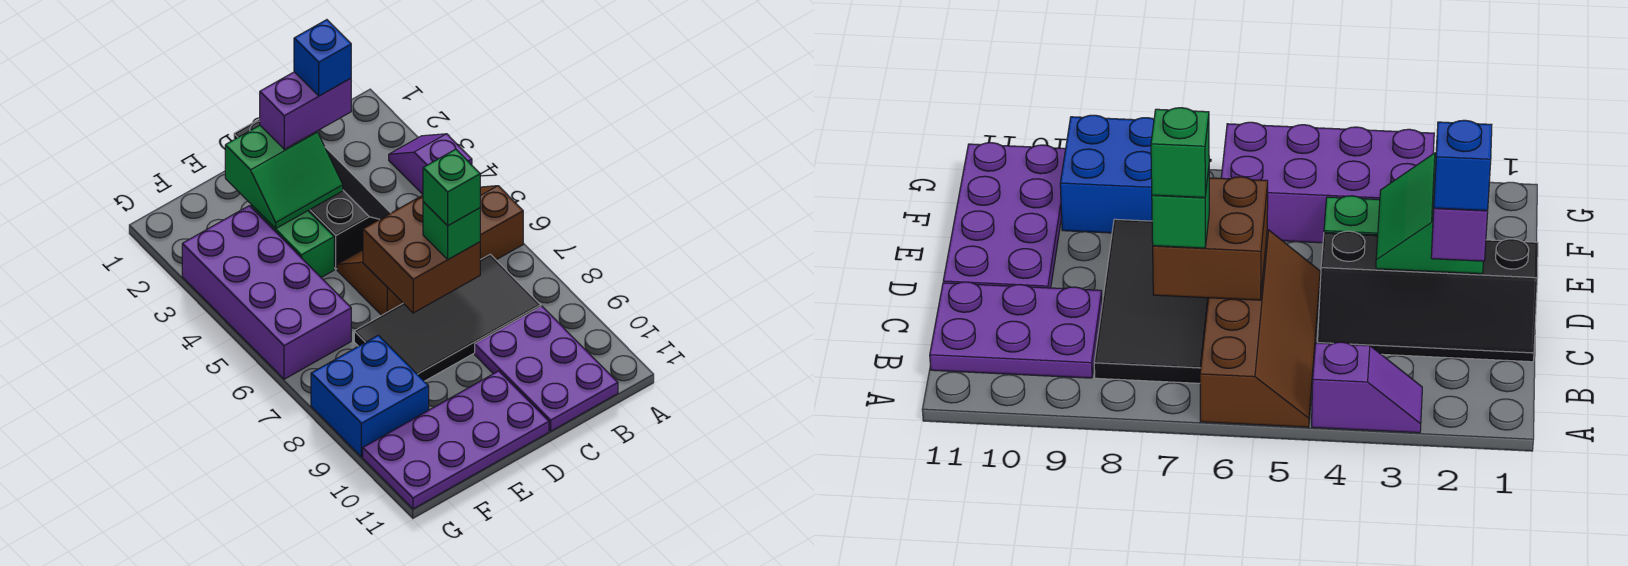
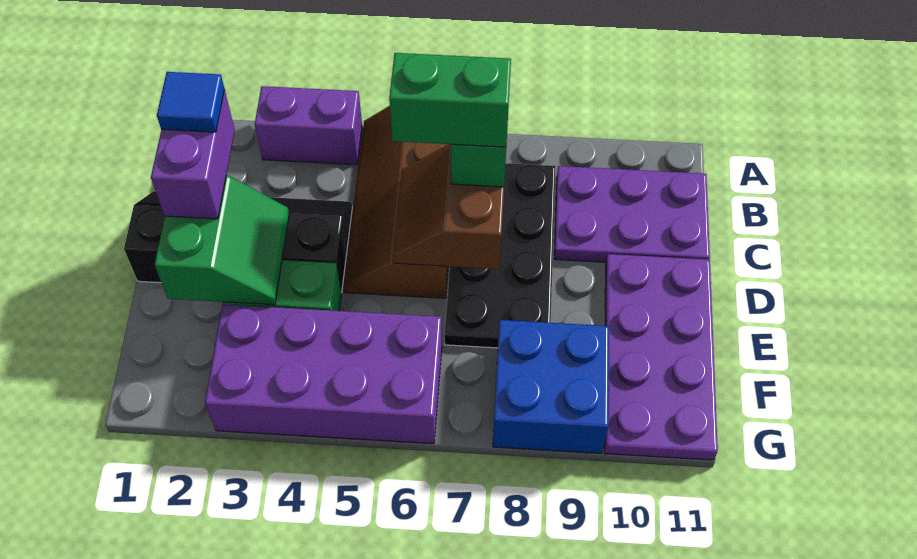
purple slope A3:A4 level 1 top 4 -> purple brick A3:A4 level 1
black tile B7:E8 level 1 -> black plate B7:E8 level 1
blue brick C2 level 4 -> blue tile C2 level 4
brown brick C6:D7 level 2 -> brown slope C6:D7 level 2 top 7
green brick C7 level 4 -> green brick C6:C7 level 4

